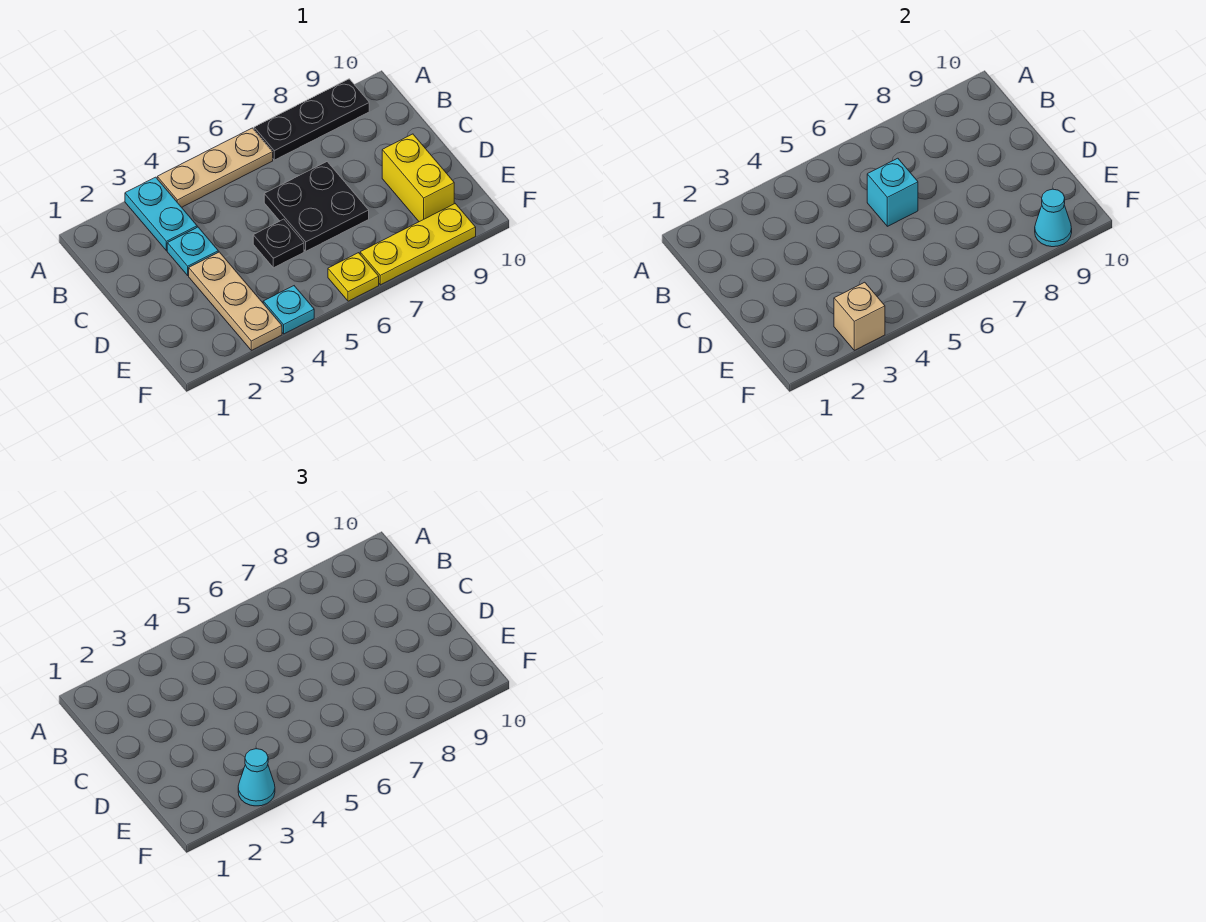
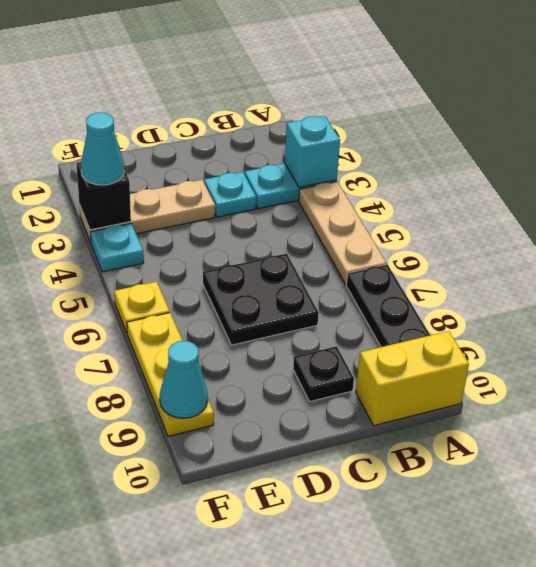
cyan brick C6 level 2 -> cyan brick A3 level 2
black plate D5 level 1 -> black plate C9 level 1
yellow brick D9:E9 level 1 -> yellow brick A10:B10 level 1
tan brick F3 level 2 -> black brick F3 level 2

